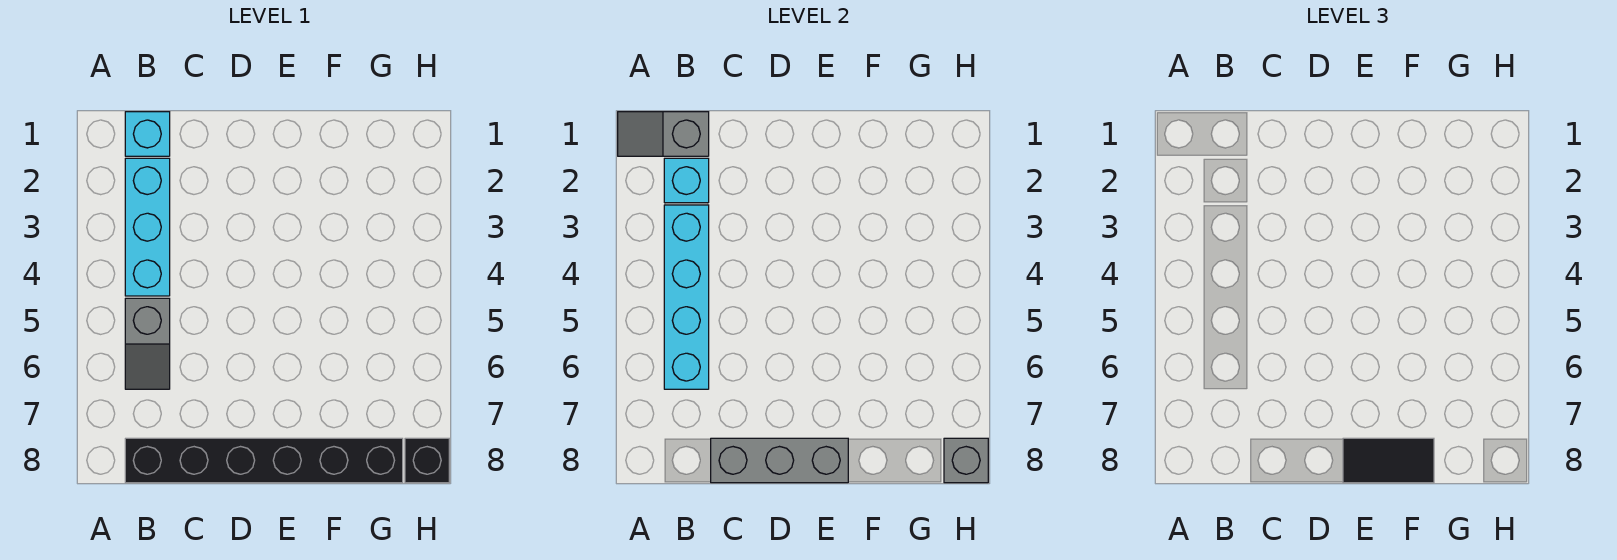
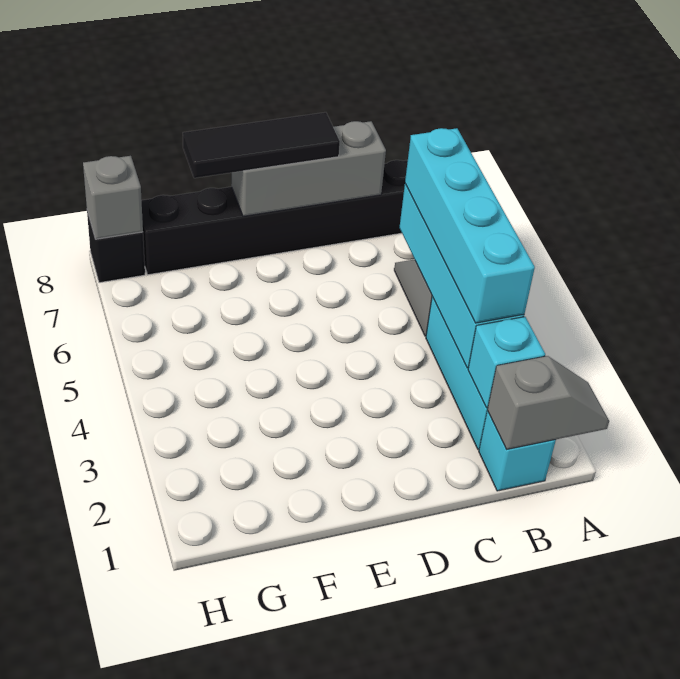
none -> cyan brick B3:B6 level 3
black tile E8:F8 level 3 -> black tile D8:F8 level 3

